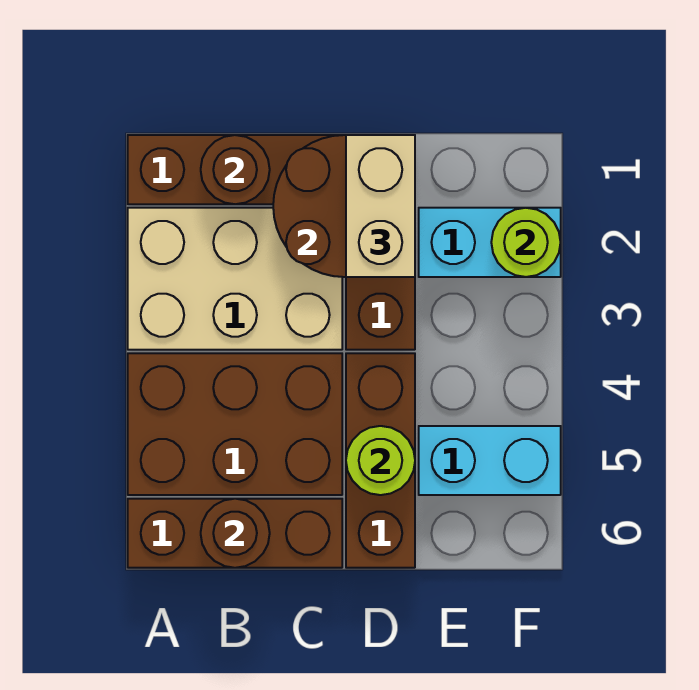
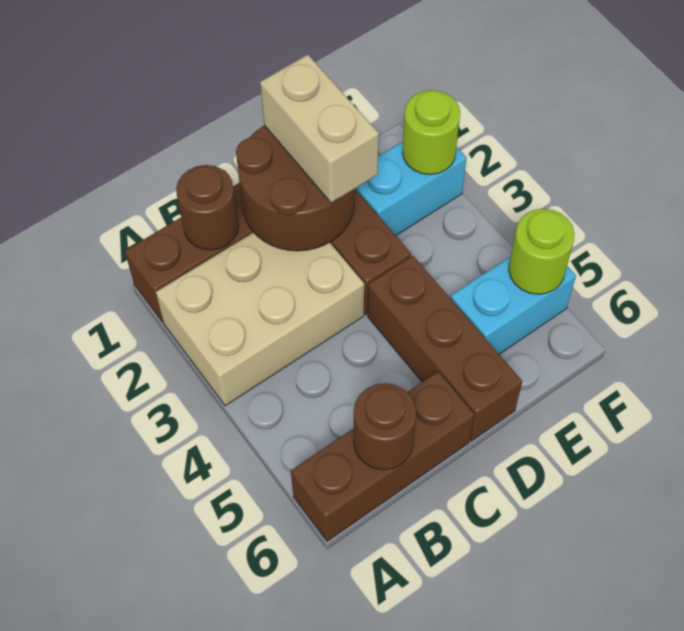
brown brick A4:C5 level 1 -> none
lime round brick D5 level 2 -> lime round brick F5 level 2

